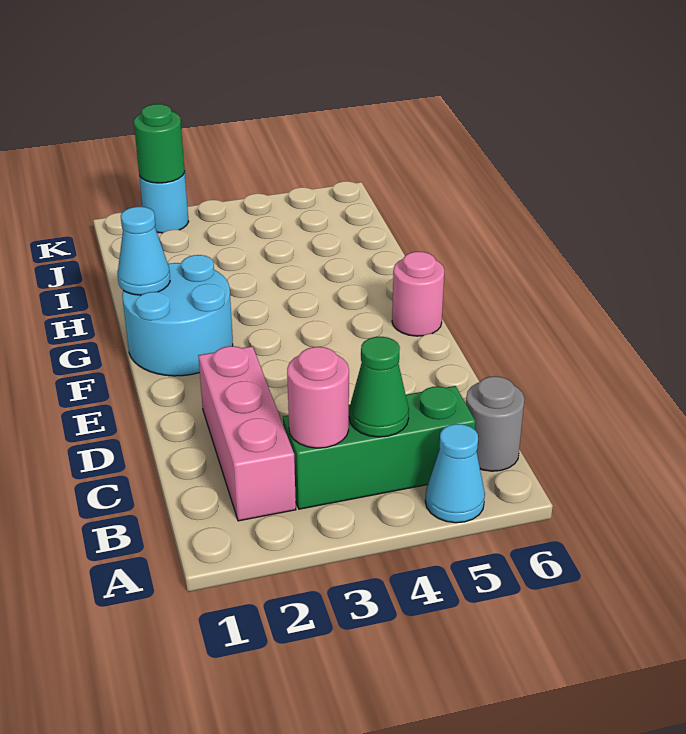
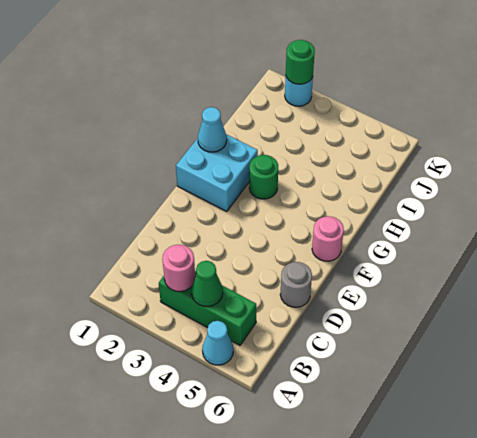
pink brick B2:D2 level 1 -> none
grey round brick B6 level 1 -> grey round brick D6 level 1
cyan round brick F1:G2 level 1 -> cyan brick F1:G2 level 1
none -> green round brick G3 level 1

